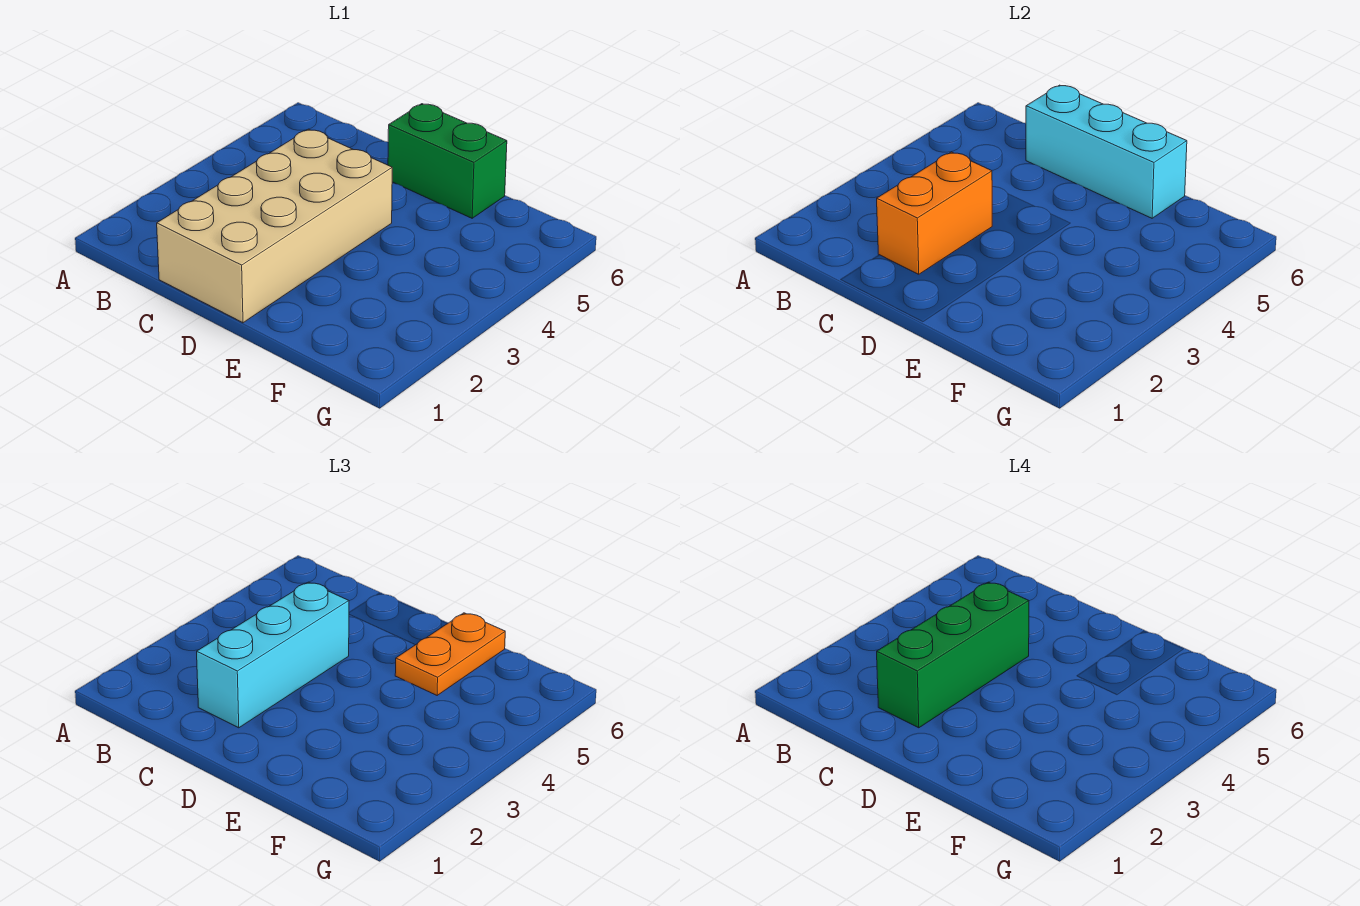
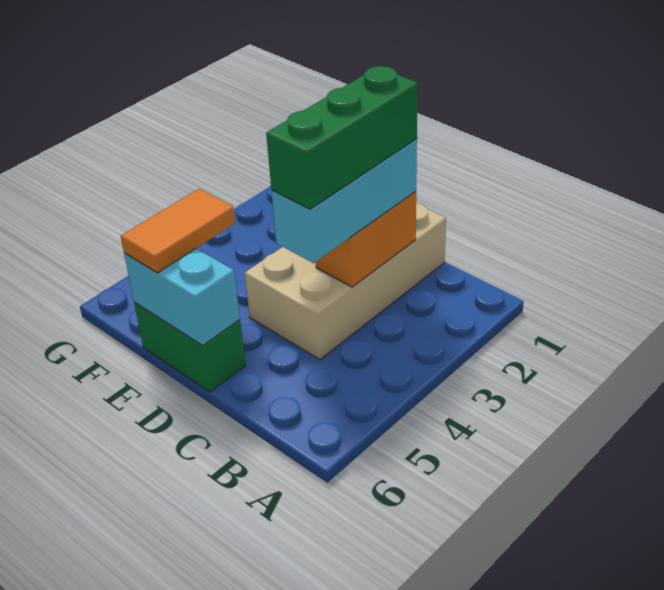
cyan brick C6:E6 level 2 -> cyan brick D6:E6 level 2
orange plate E5:E6 level 3 -> orange tile E5:E6 level 3

